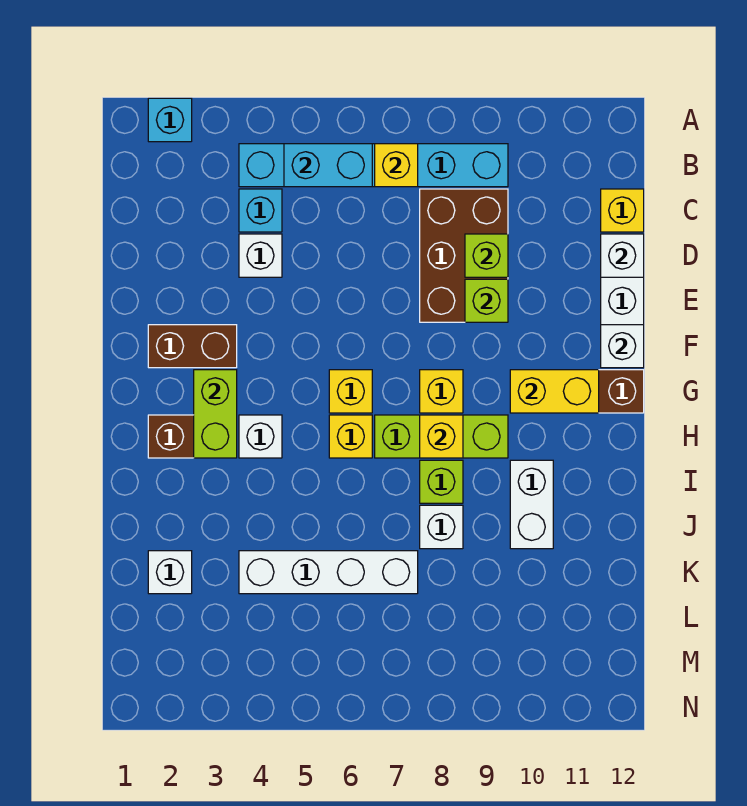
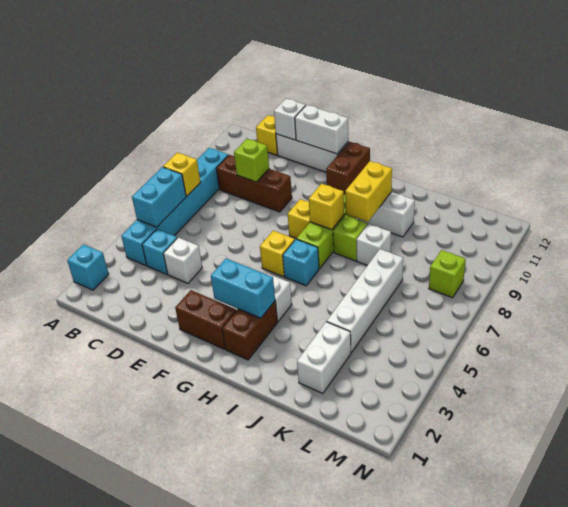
brown brick C8:E9 level 1 -> brown brick C9:E9 level 1
lime brick E9 level 2 -> lime brick M8 level 1
brown brick F2:F3 level 1 -> brown brick F2:G2 level 1
white brick F12 level 2 -> white brick E12:F12 level 2
lime brick G3:H3 level 2 -> cyan brick G3:H3 level 2
yellow brick G10:G11 level 2 -> yellow brick I9:I10 level 2
yellow brick H6 level 1 -> cyan brick H6 level 1
white brick K2 level 1 -> white brick K2:K3 level 1

